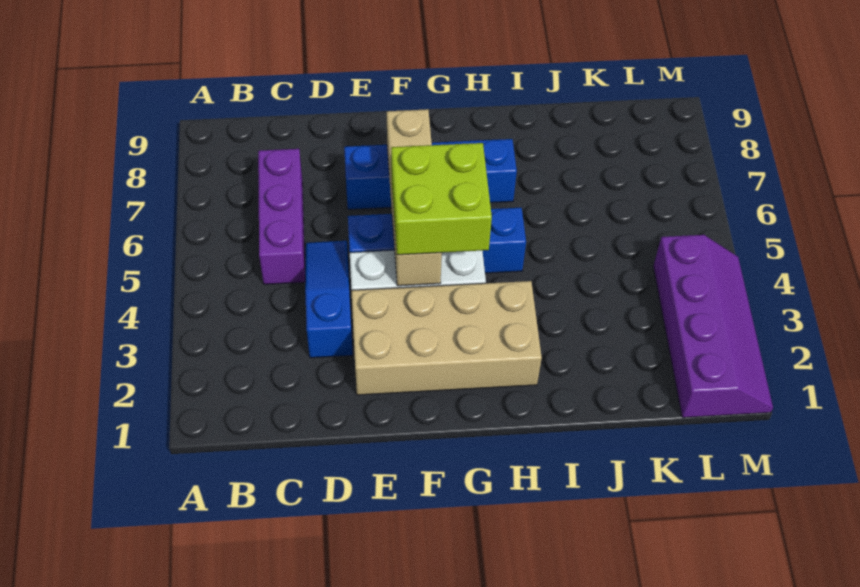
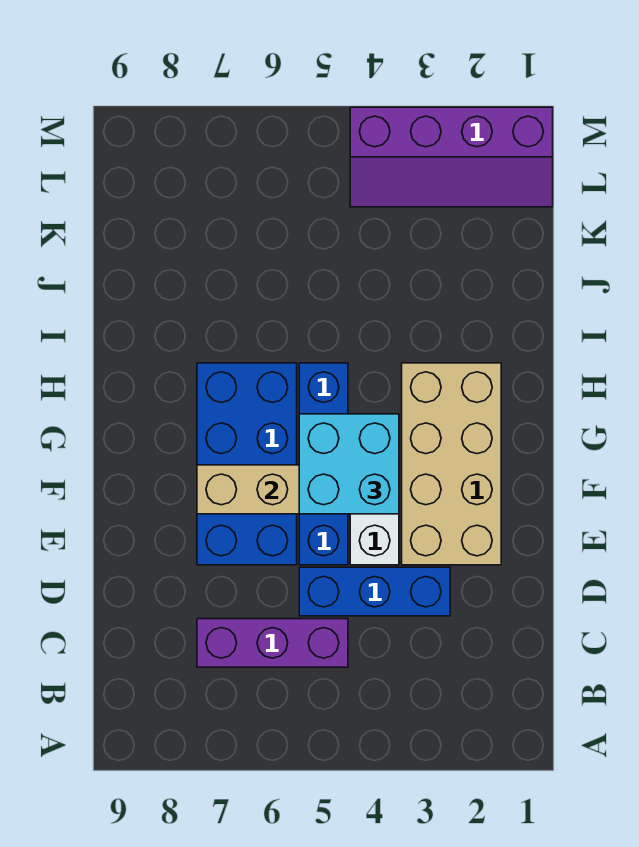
blue slope D3:D5 level 1 top 3 -> blue brick D3:D5 level 1
blue brick E7:H7 level 1 -> blue brick E6:H7 level 1
lime brick F4:G5 level 3 -> cyan brick F4:G5 level 3
purple slope L1:M4 level 1 top L -> purple slope L1:M4 level 1 top M

